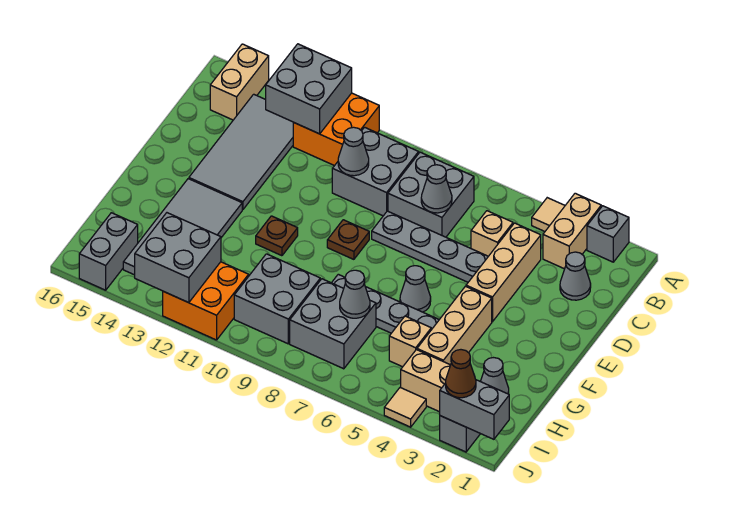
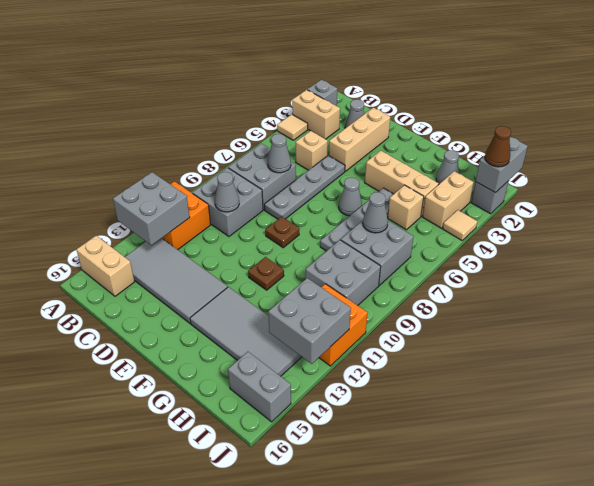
tan brick C4:E4 level 1 -> tan brick D2:D4 level 1

